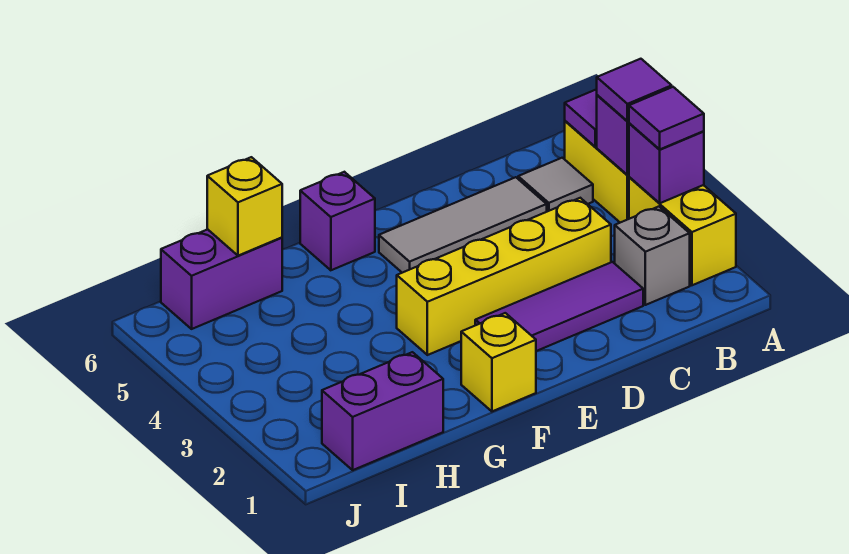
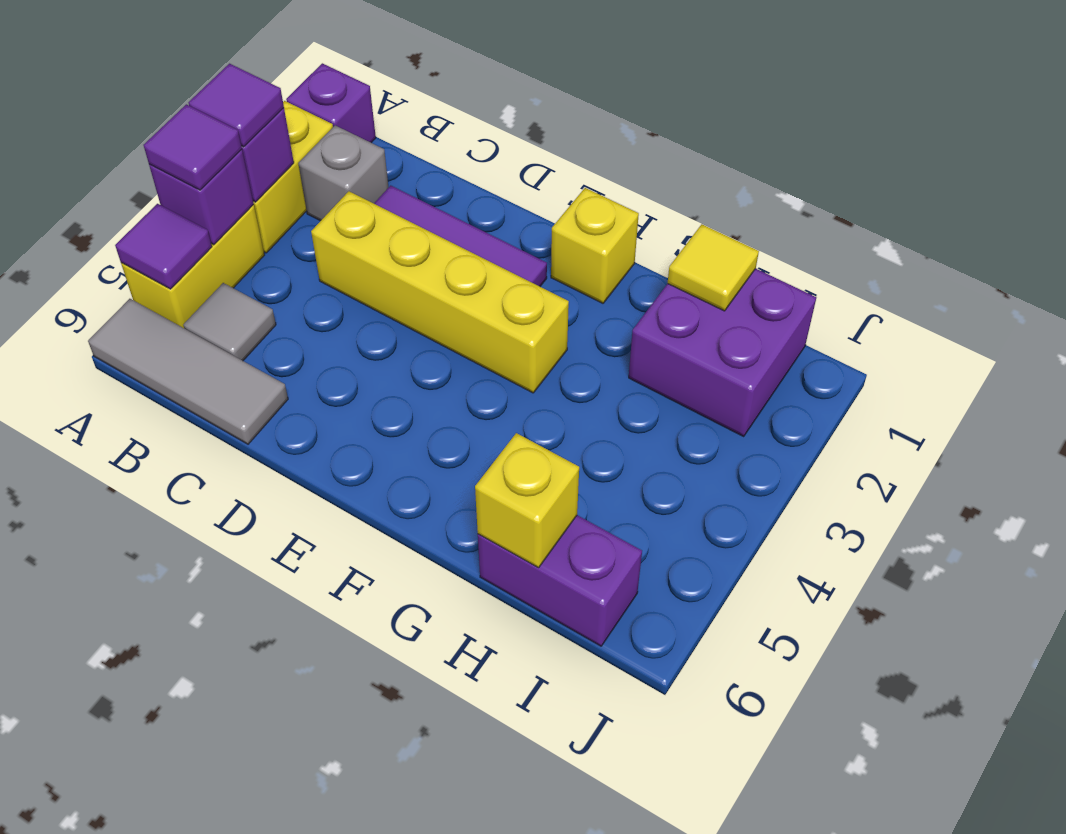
grey tile C5:E5 level 1 -> grey tile A6:C6 level 1
purple brick F6 level 1 -> purple brick A1 level 1
purple brick H1:I1 level 1 -> purple brick H1:I2 level 1
none -> yellow tile H1 level 2

